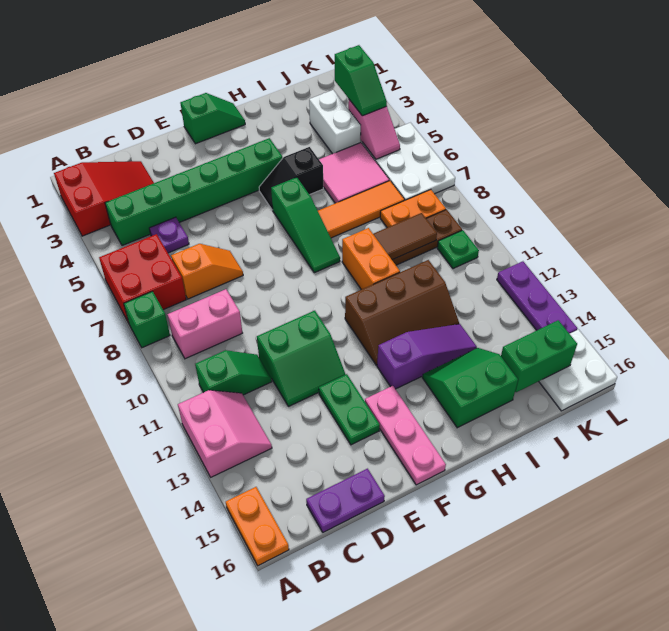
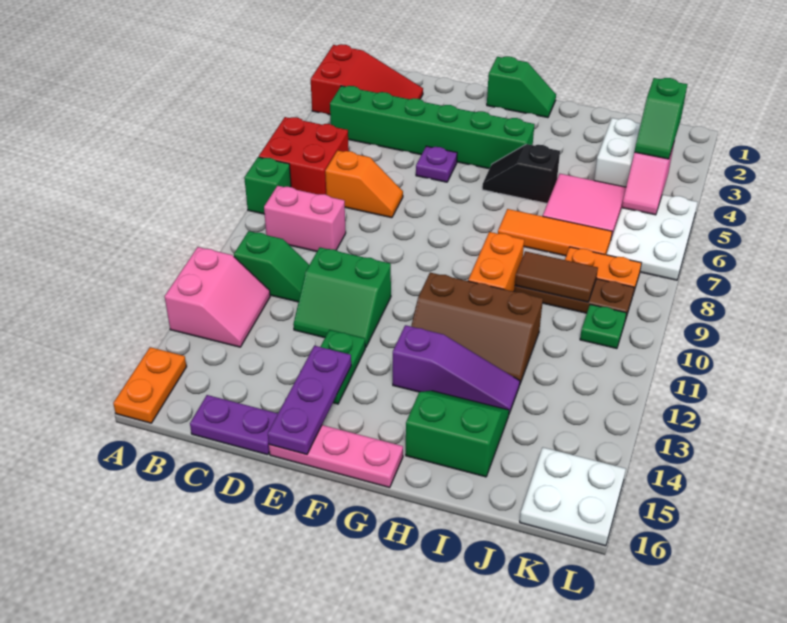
purple plate C5 level 1 -> purple plate E5 level 1
pink plate F14:F16 level 1 -> pink plate E16:G16 level 1
green slope G6:G8 level 1 top 6 -> none
green brick J15:K15 level 2 -> none
purple plate L12:L14 level 1 -> purple plate E14:E16 level 2

